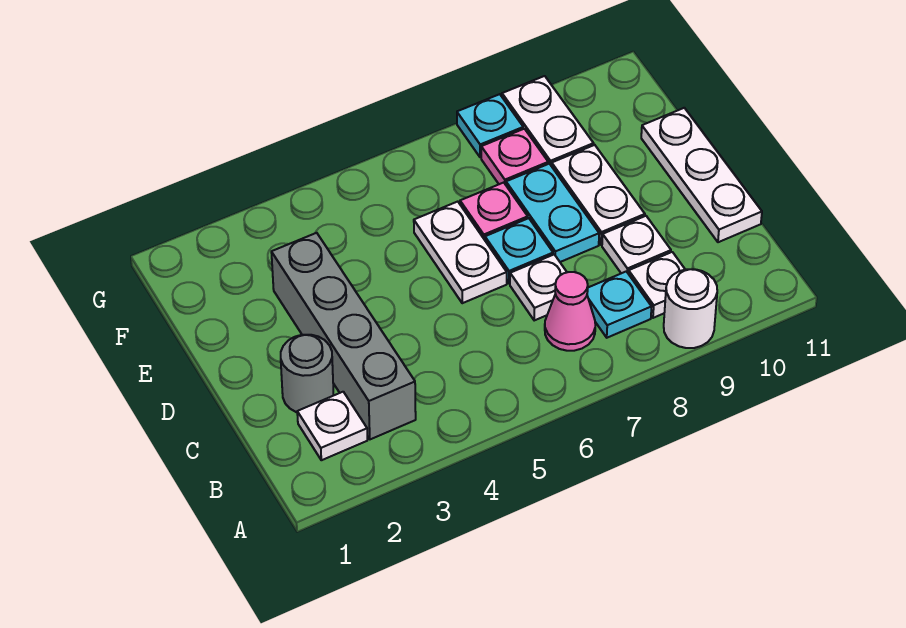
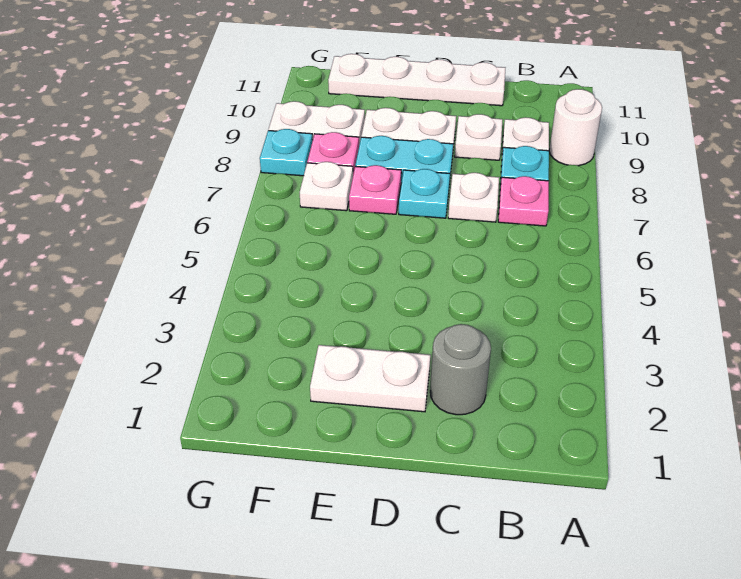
white plate B2 level 1 -> white plate F7 level 1
grey brick B3:E3 level 1 -> none
pink cone B7 level 1 -> pink plate B7 level 1
white plate C11:E11 level 1 -> white plate C11:F11 level 1
white plate D6:E6 level 1 -> white plate D2:E2 level 1

